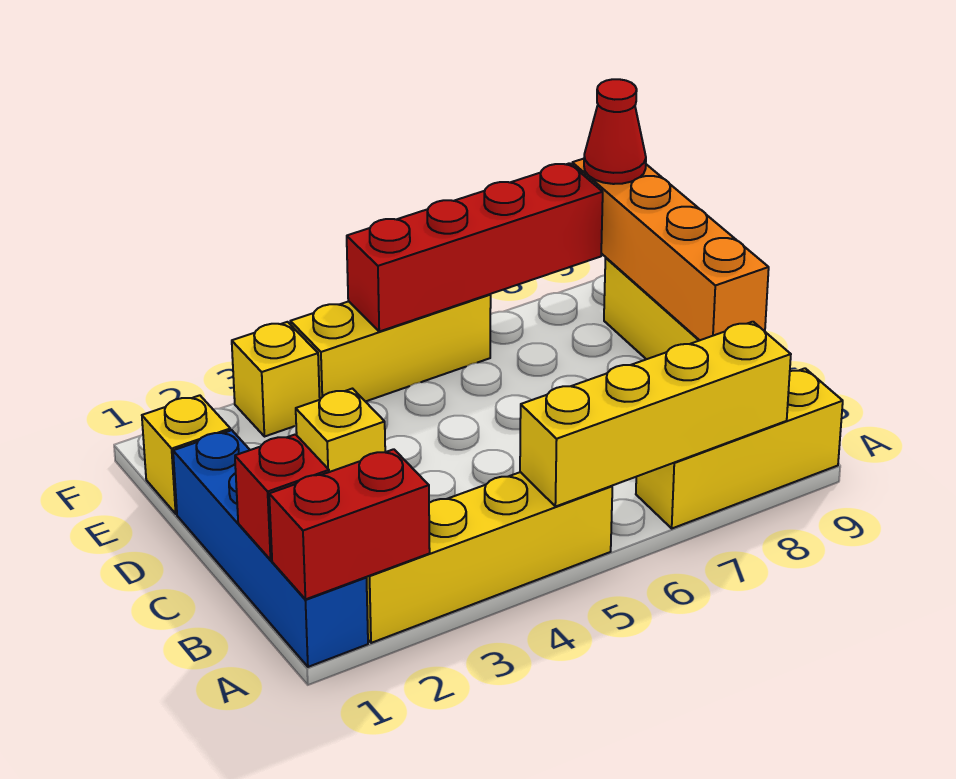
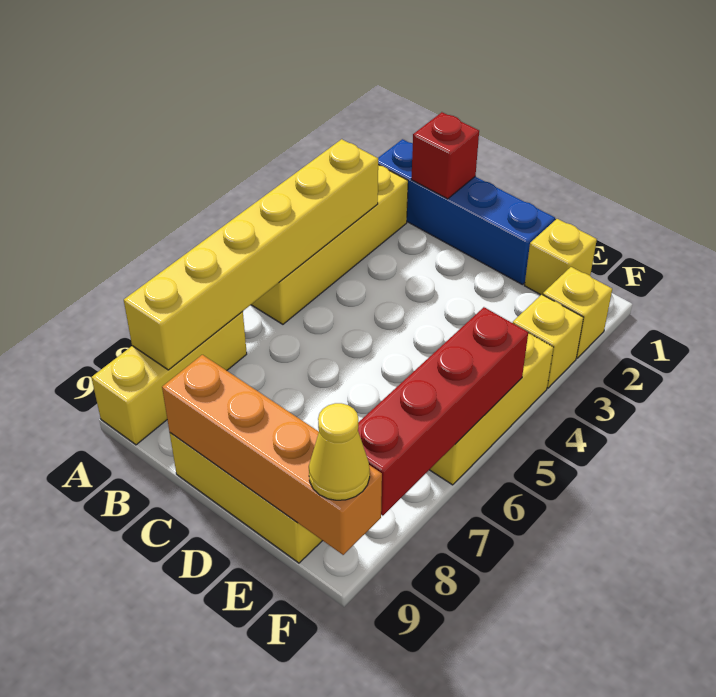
red brick A1:A2 level 2 -> none
yellow brick A5:A8 level 2 -> yellow brick A3:A8 level 2
yellow brick D3 level 1 -> yellow brick F2 level 1
red cone F9 level 3 -> yellow cone F9 level 3

